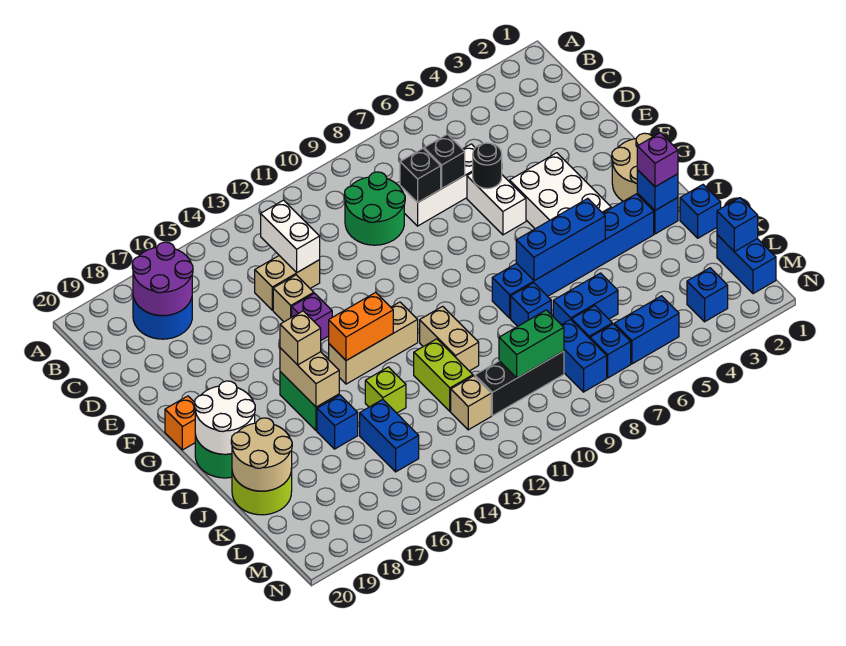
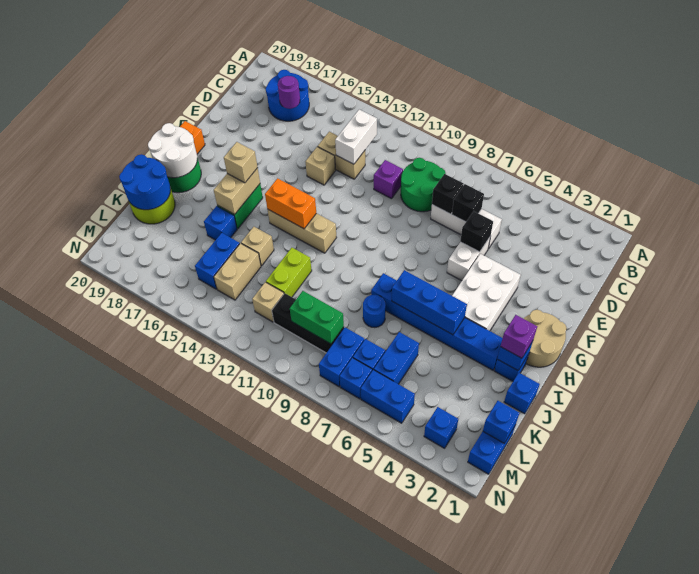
purple round brick B17:C18 level 2 -> purple round brick C17 level 2
black round brick E6 level 2 -> black brick E6 level 2
purple brick F14 level 1 -> purple brick D11 level 1
tan brick I11:J11 level 1 -> tan brick K14:L14 level 1
blue brick J8 level 1 -> blue round brick J8 level 1
lime brick J14 level 1 -> tan brick J14 level 1
tan round brick J19:K20 level 2 -> blue round brick J19:K20 level 2
blue brick K6:K7 level 1 -> blue brick K6:L6 level 1

